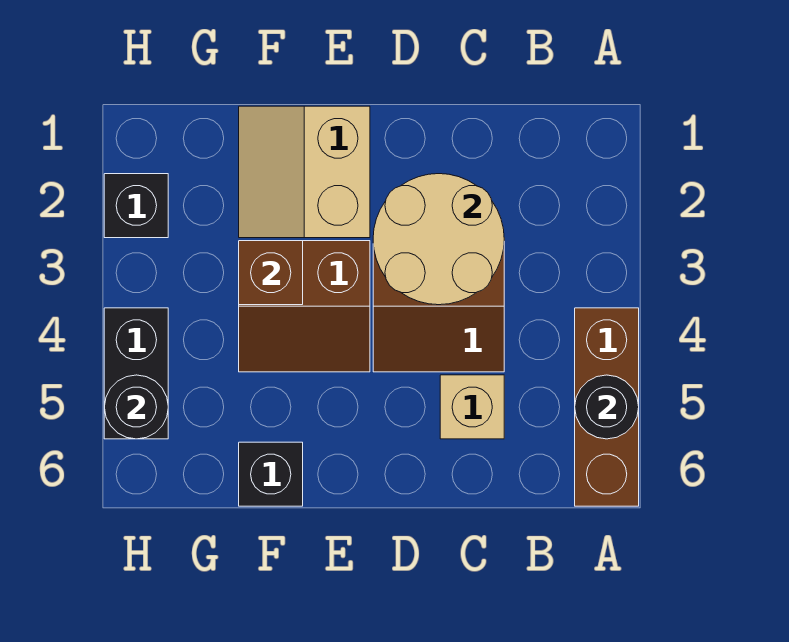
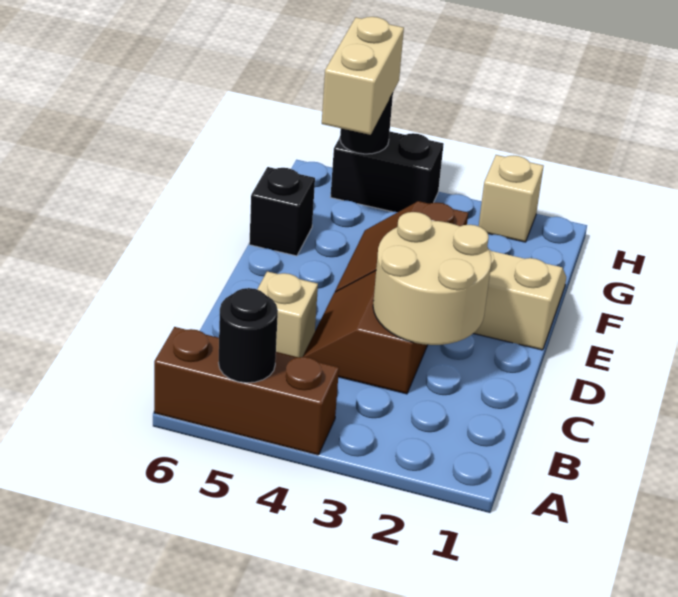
brown brick F3 level 2 -> none
none -> tan brick G5:H5 level 3
black brick H2 level 1 -> tan brick H2 level 1

